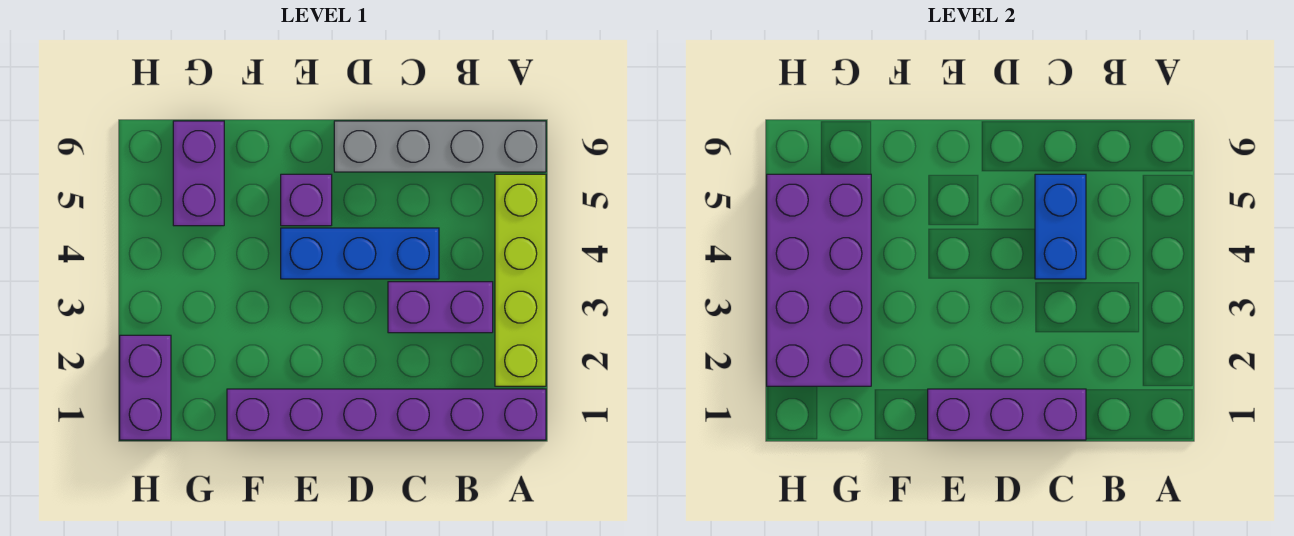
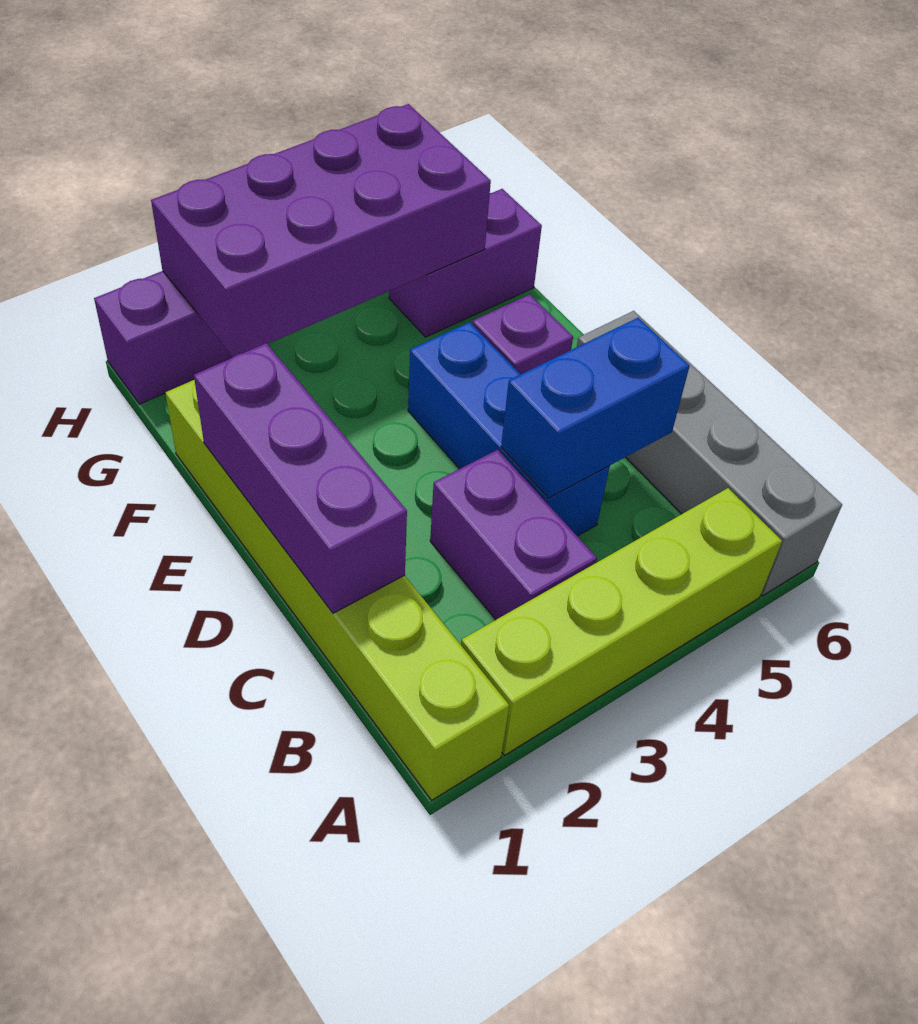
purple brick A1:F1 level 1 -> lime brick A1:F1 level 1

